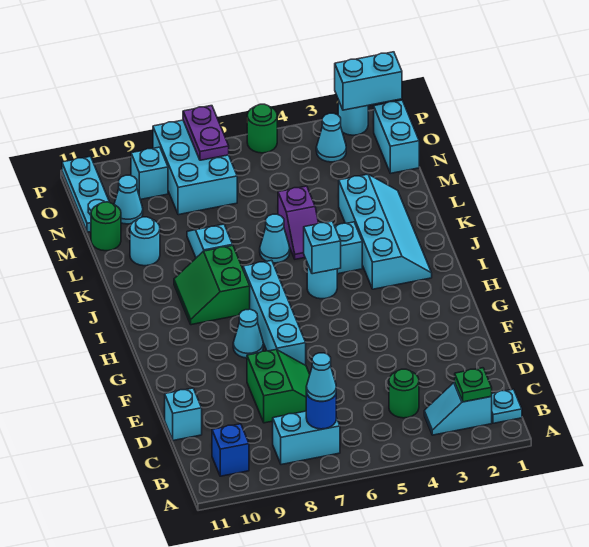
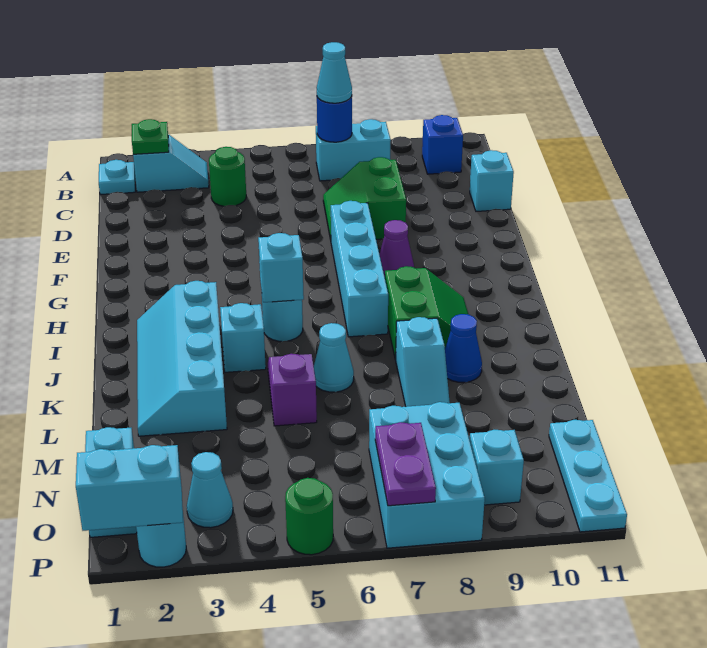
cyan cone G8 level 1 -> purple cone G8 level 1
none -> blue cone K9 level 1
cyan round brick L10 level 1 -> none
green round brick M11 level 1 -> none
cyan cone N10 level 1 -> none

